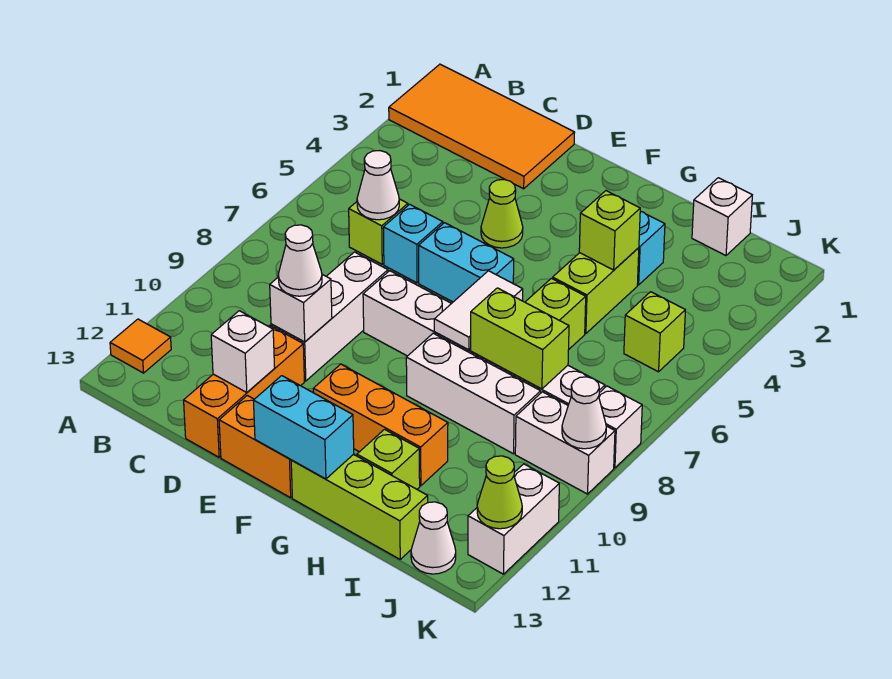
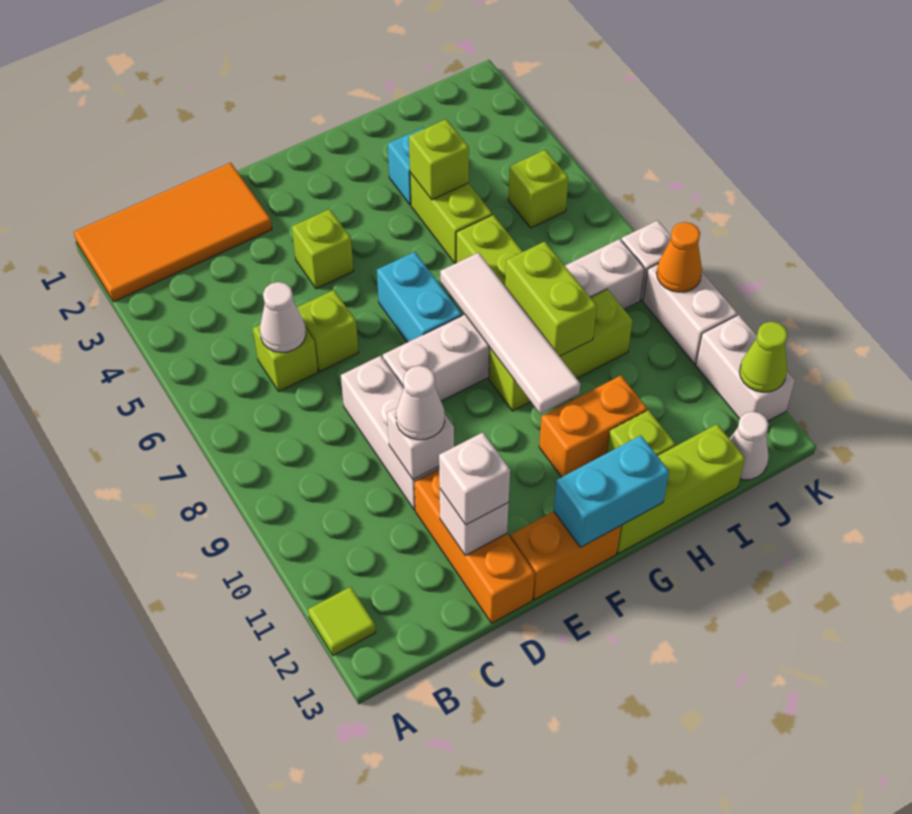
orange tile A12 level 1 -> lime tile A12 level 1
cyan brick D6 level 1 -> lime brick D6 level 1
lime cone E4 level 1 -> lime brick E4 level 1
cyan brick E6:F6 level 1 -> cyan brick F6:F7 level 1
orange brick F11:H11 level 1 -> orange brick G11:H11 level 1
white tile G7:G8 level 2 -> white tile G7:G10 level 2
white brick G9:I9 level 1 -> lime brick G9:I9 level 1
lime brick H8:I8 level 2 -> lime brick H8:H9 level 2
white brick I1 level 1 -> white brick D12 level 3
white brick J9:K9 level 1 -> white brick K9:K10 level 1
white cone K9 level 2 -> orange cone K9 level 2

